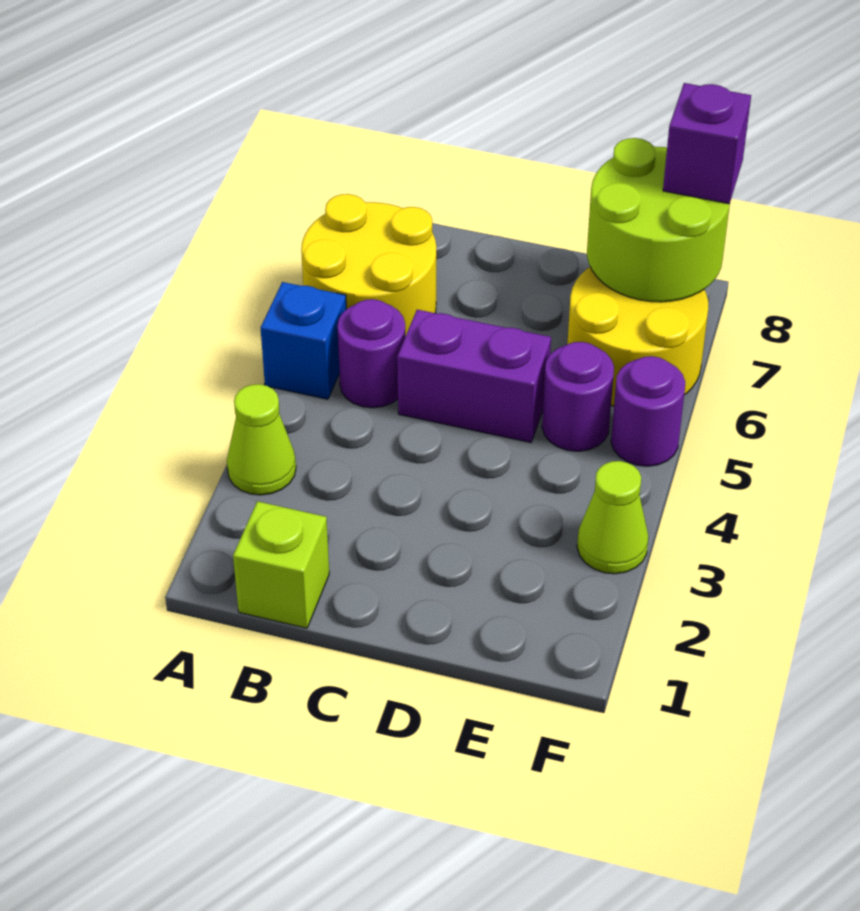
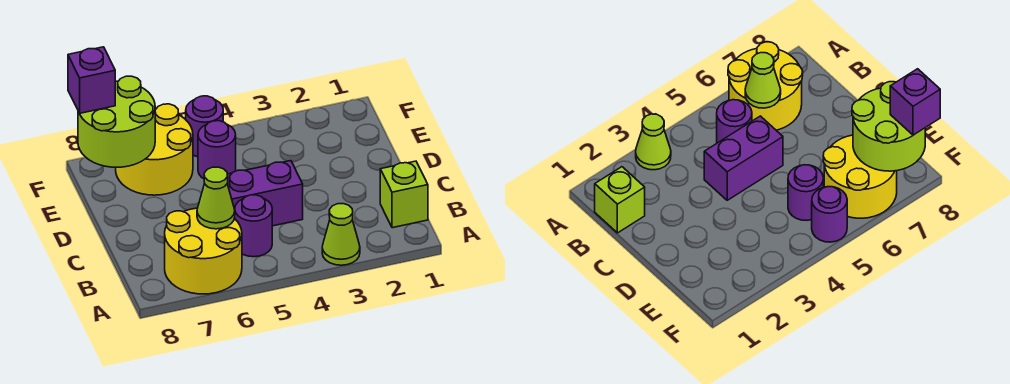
blue brick A5 level 1 -> none
purple brick C5:D5 level 1 -> purple brick C4:C5 level 1
lime cone F3 level 1 -> lime cone B6 level 2

